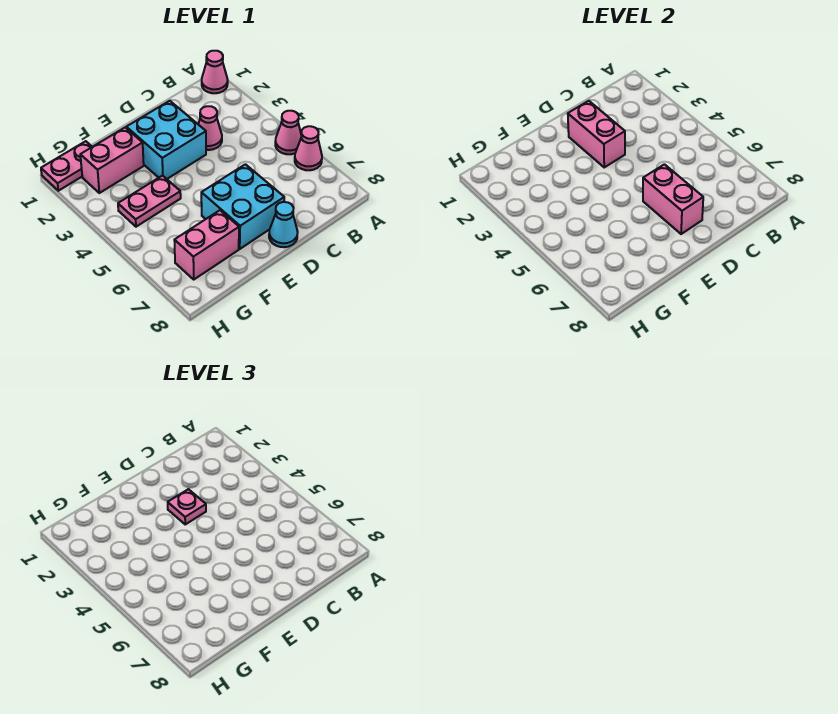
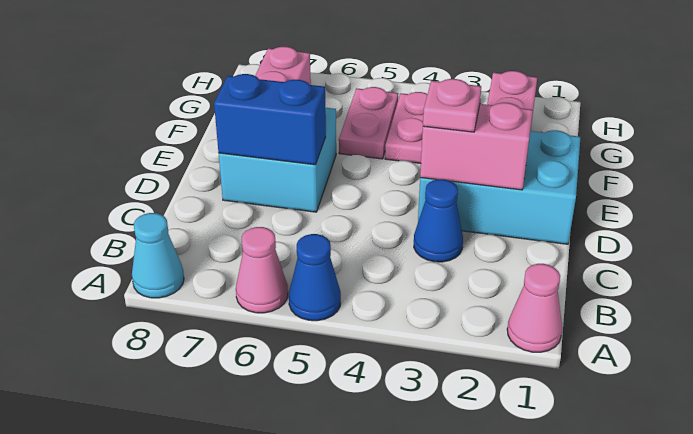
pink cone A5 level 1 -> blue cone A5 level 1
pink cone C3 level 1 -> blue cone C3 level 1
cyan brick D2:E3 level 1 -> cyan brick D1:E3 level 1
pink brick D6:D7 level 2 -> blue brick D6:D7 level 2
cyan cone D8 level 1 -> cyan cone A8 level 1
pink plate G1:H1 level 1 -> pink plate F5:G5 level 1

